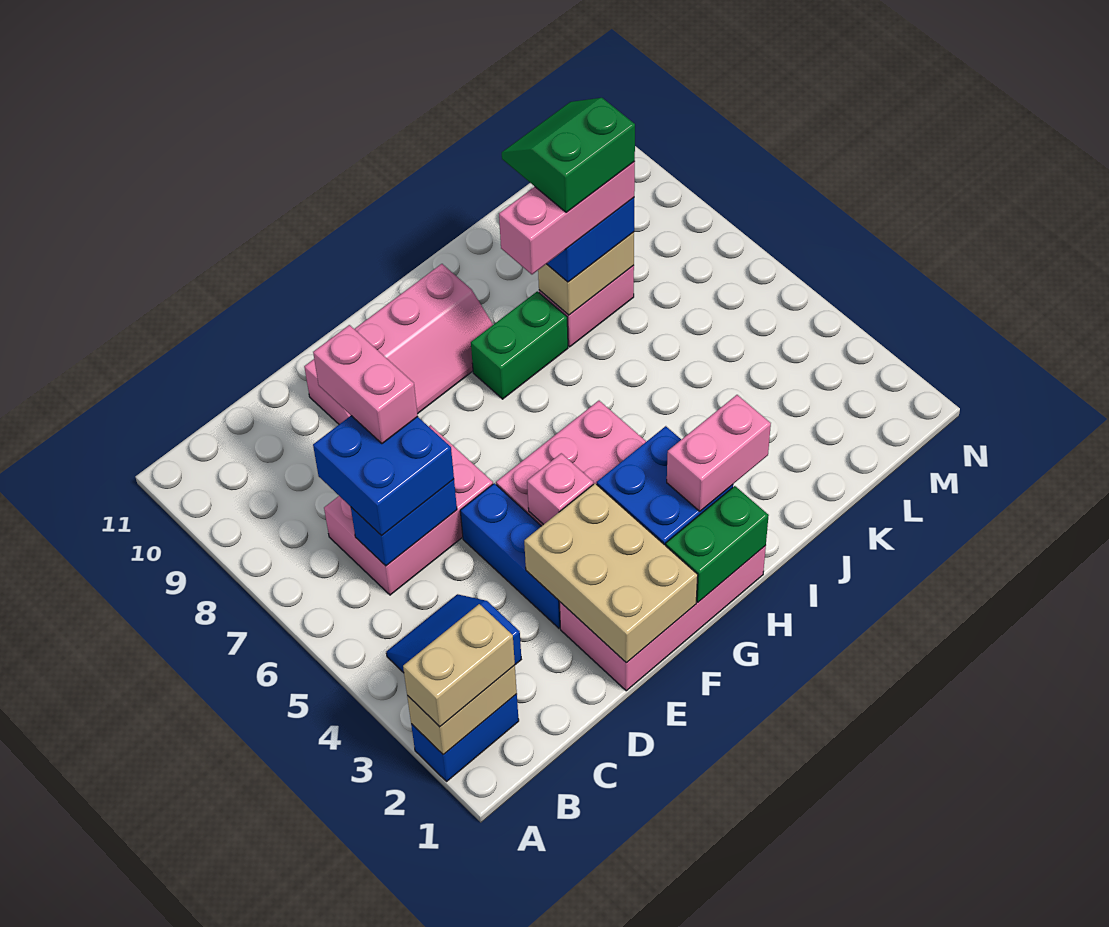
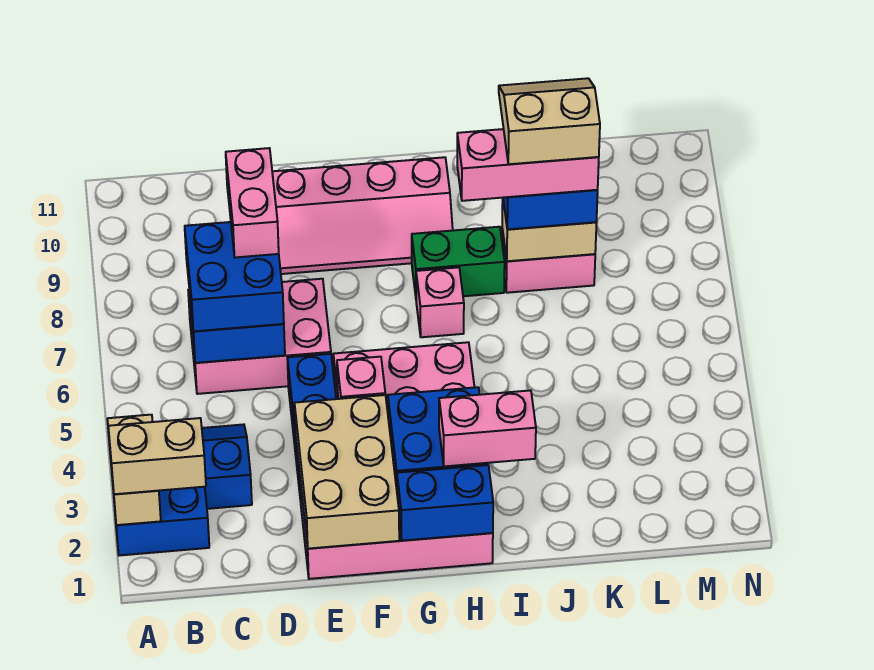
tan brick A2:B2 level 2 -> tan brick A2:A3 level 2
green brick G1:H1 level 2 -> blue brick G1:H1 level 2
none -> pink brick H7 level 1
green slope J8:K9 level 5 top 8 -> tan slope J8:K9 level 5 top 8

